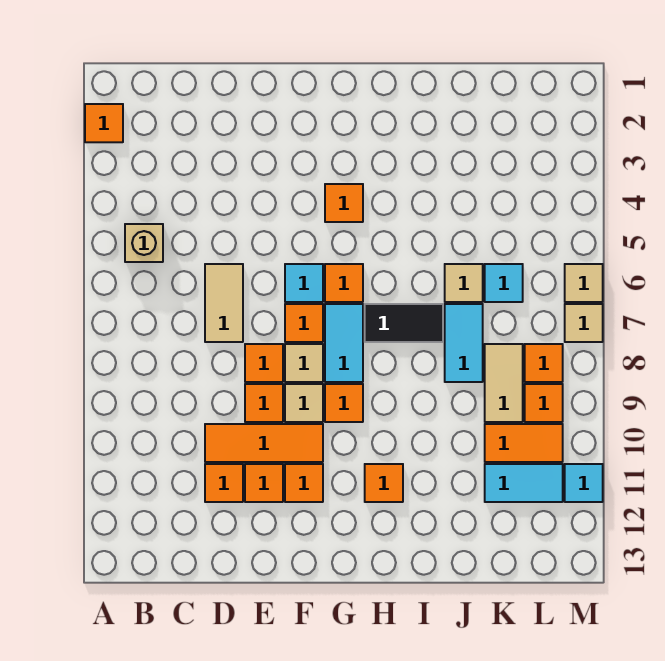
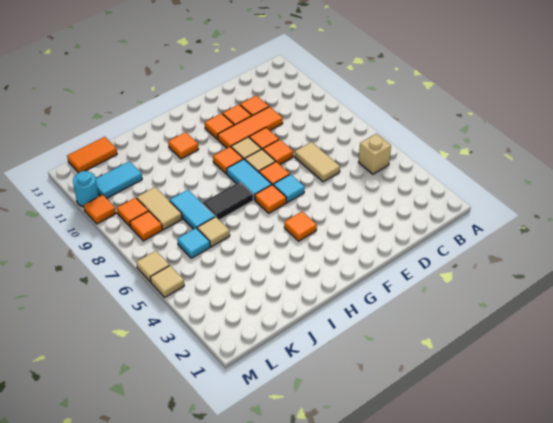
orange tile A2 level 1 -> orange tile M10 level 1
orange tile K10:L10 level 1 -> orange tile K13:L13 level 1
tan tile M7 level 1 -> tan tile M5 level 1
cyan tile M11 level 1 -> cyan round brick M11 level 1

